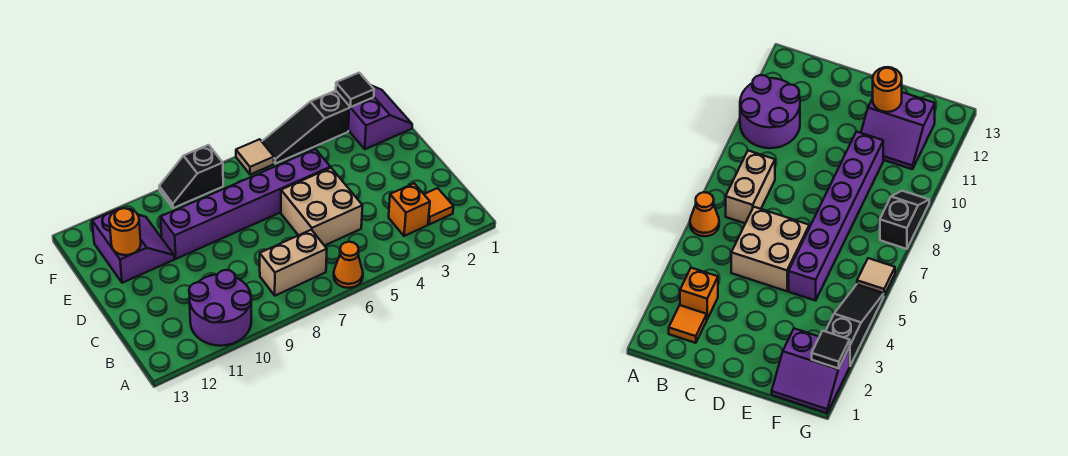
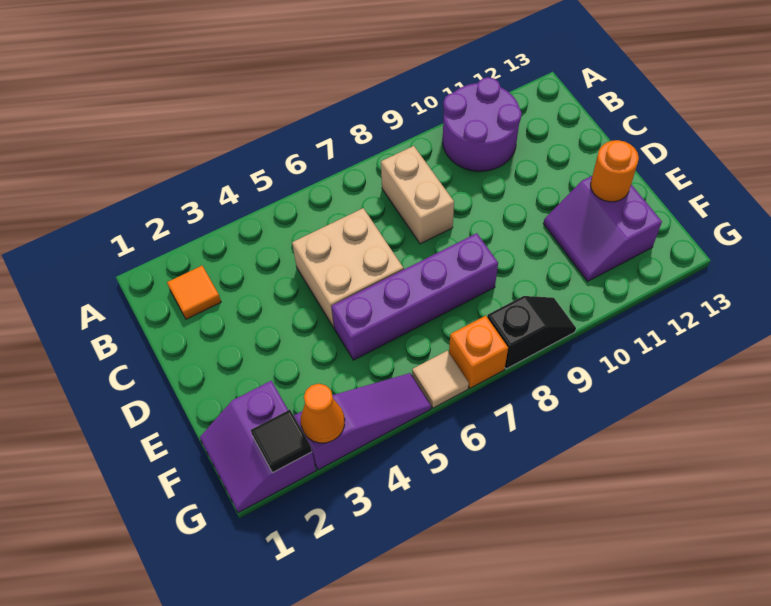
orange cone A6 level 1 -> orange cone G3 level 2
orange brick B3 level 1 -> orange brick G7 level 1
tan brick B7:B8 level 1 -> tan brick B8:C8 level 1
purple brick E5:E10 level 1 -> purple brick E5:E8 level 1
black slope G3:G5 level 1 top 3 -> purple slope G3:G5 level 1 top 3

